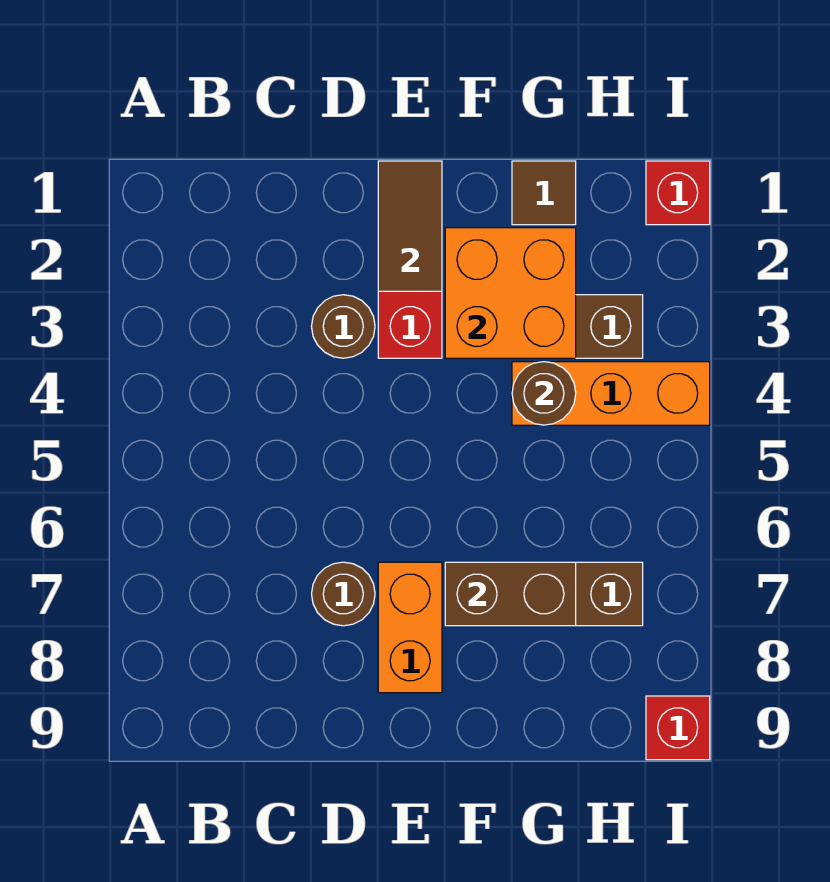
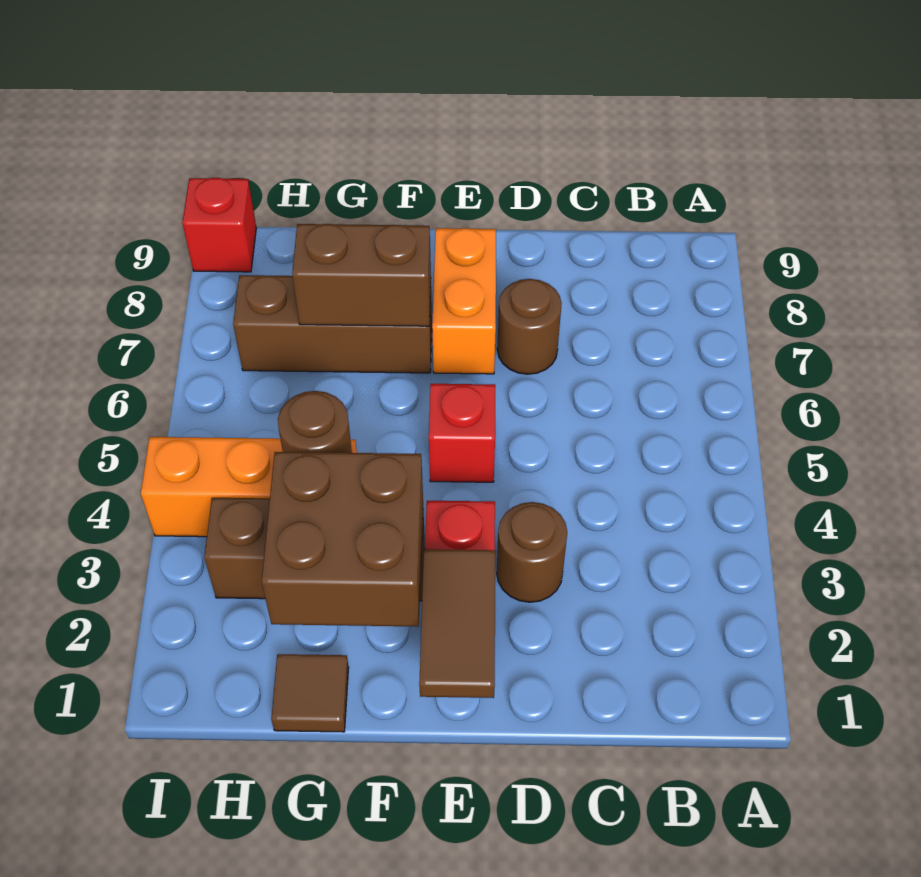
orange brick F2:G3 level 2 -> brown brick F2:G3 level 2
red brick I1 level 1 -> red brick E5 level 1

